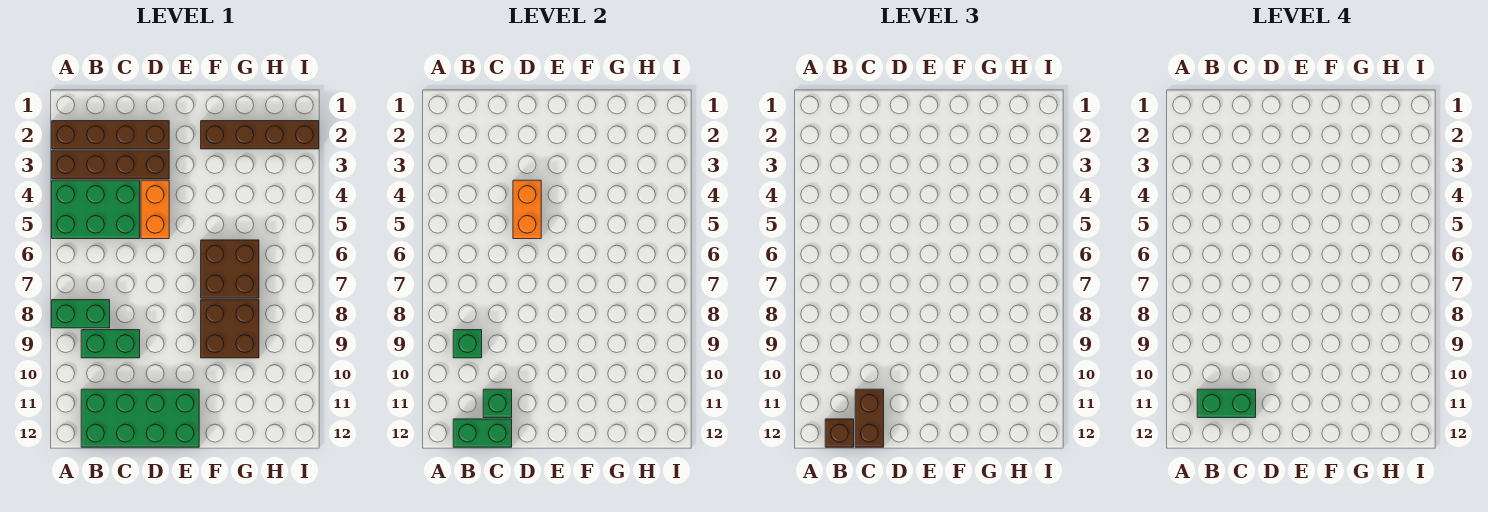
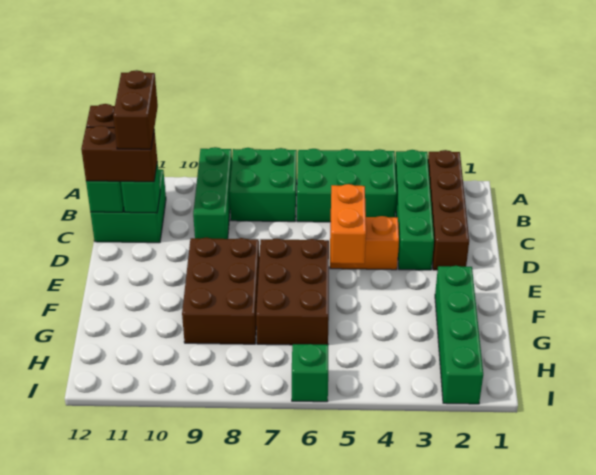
brown brick A3:D3 level 1 -> green brick A3:D3 level 1
green brick A4:C5 level 1 -> green brick A4:B6 level 1
green brick A8:B8 level 1 -> green brick A7:B8 level 1
green brick B9:C9 level 1 -> green brick A9:C9 level 1
green brick B9 level 2 -> green brick I6 level 1
green brick B11:E12 level 1 -> green brick B11:C12 level 1
green brick B11:C11 level 4 -> brown brick B11:C11 level 4
orange brick D4:D5 level 2 -> orange brick D5:E5 level 2
brown brick F2:I2 level 1 -> green brick F2:I2 level 1
brown brick F6:G7 level 1 -> brown brick E6:G7 level 1
brown brick F8:G9 level 1 -> brown brick E8:G9 level 1

